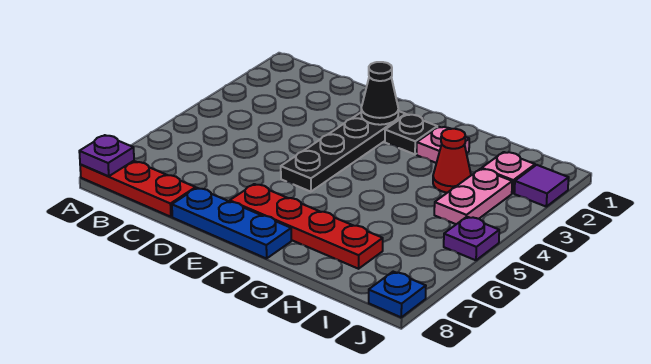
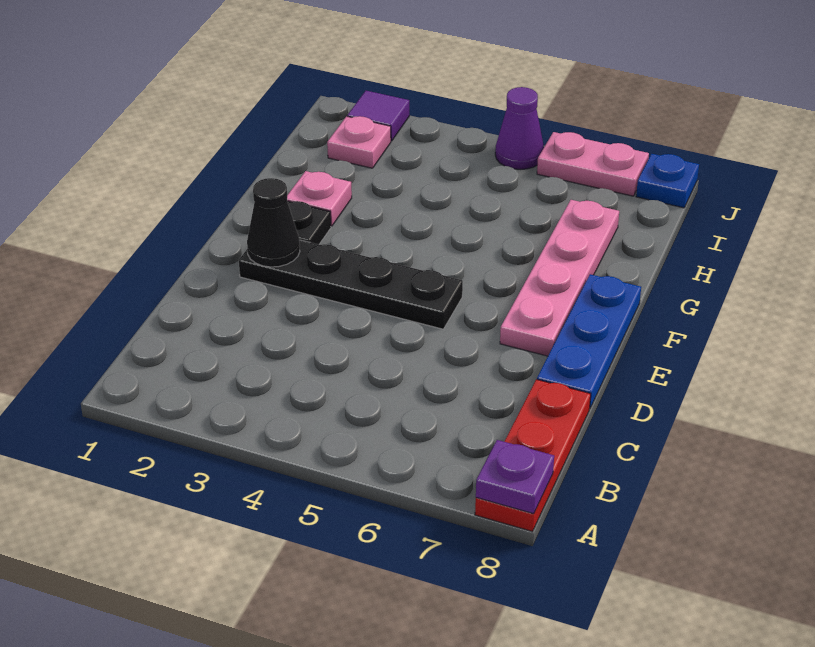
red plate E7:H7 level 1 -> pink plate E7:H7 level 1
red cone H3 level 1 -> none
pink plate I3:I4 level 1 -> pink plate J6:J7 level 1
purple plate J5 level 1 -> purple cone J5 level 1

